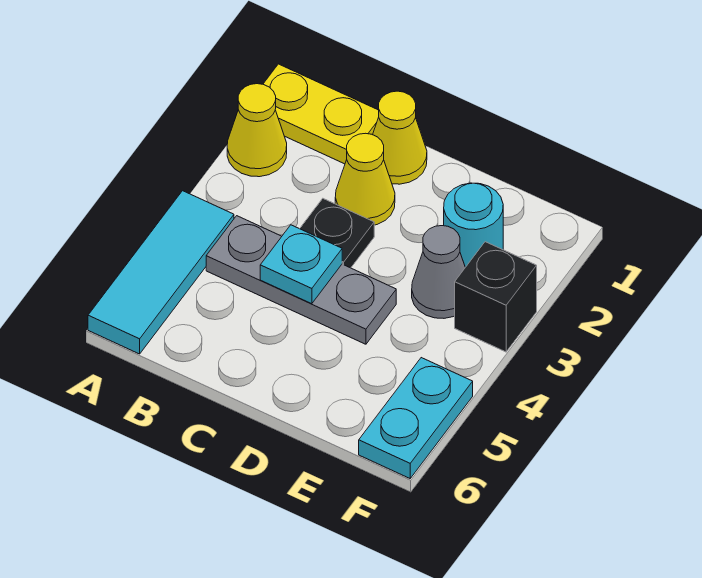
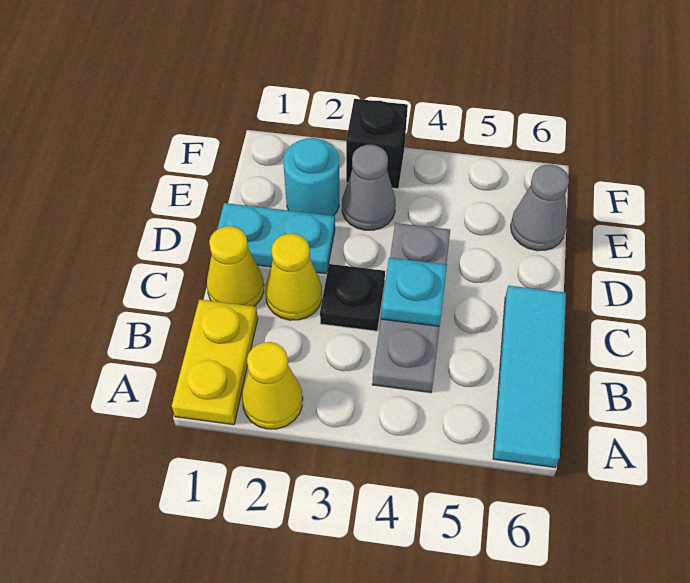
cyan tile A4:A6 level 1 -> cyan tile A6:C6 level 1
none -> grey cone E6 level 1
cyan plate F5:F6 level 1 -> cyan plate D1:D2 level 1

